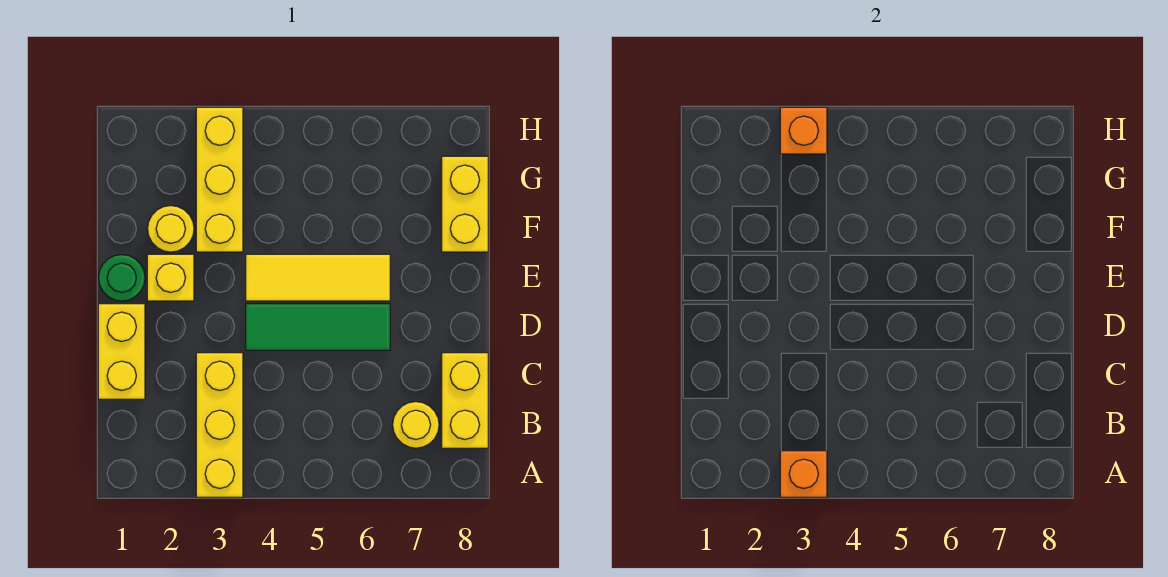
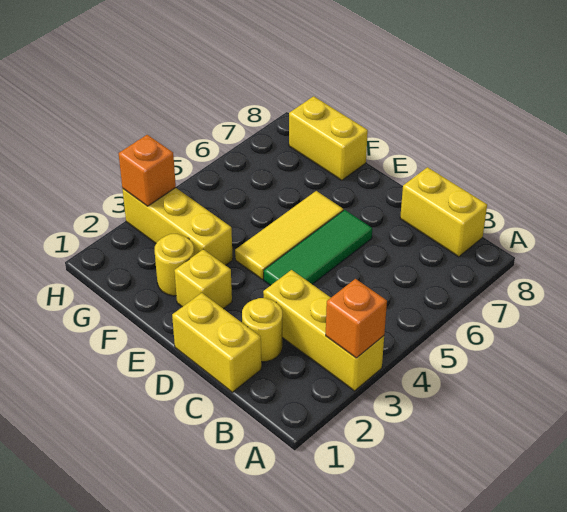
yellow round brick B7 level 1 -> yellow round brick C2 level 1
green round brick E1 level 1 -> none

